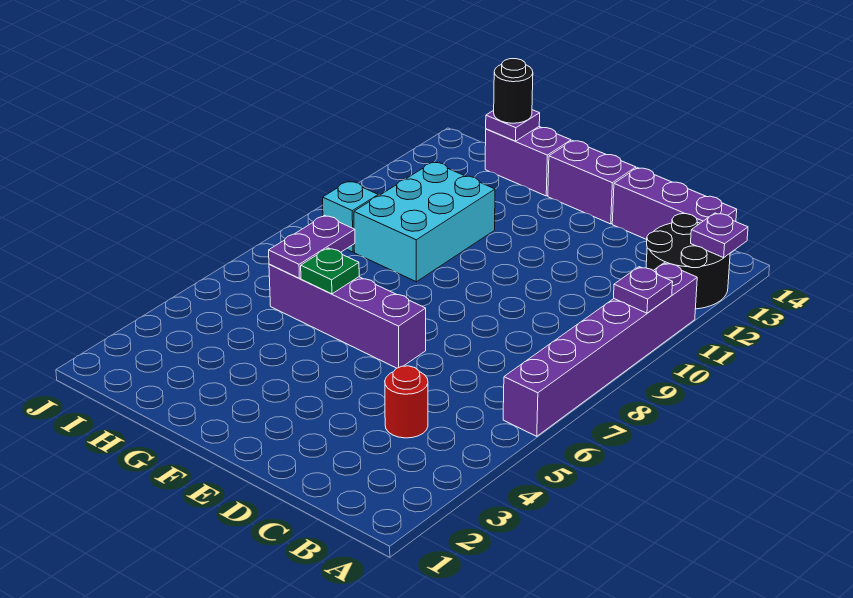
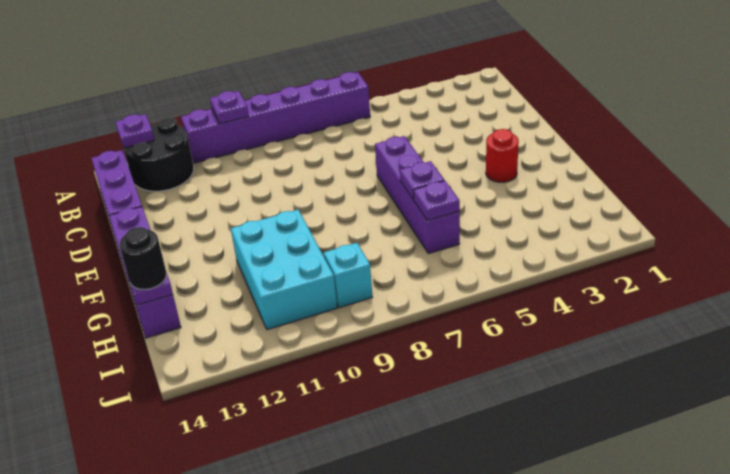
red round brick C4 level 1 -> red round brick F3 level 1
green plate G6 level 2 -> purple plate G6 level 2
cyan brick G9:H11 level 1 -> cyan brick G10:I11 level 1
purple plate H6:H7 level 2 -> purple plate H6 level 2

